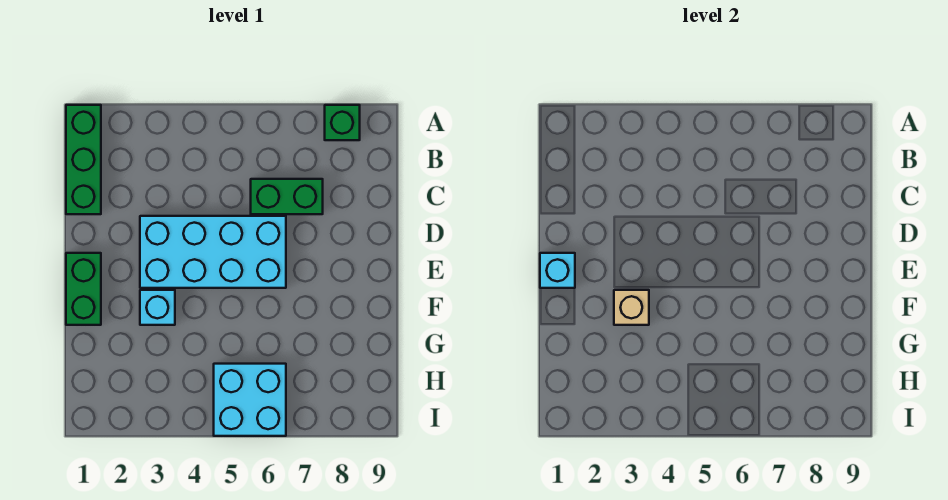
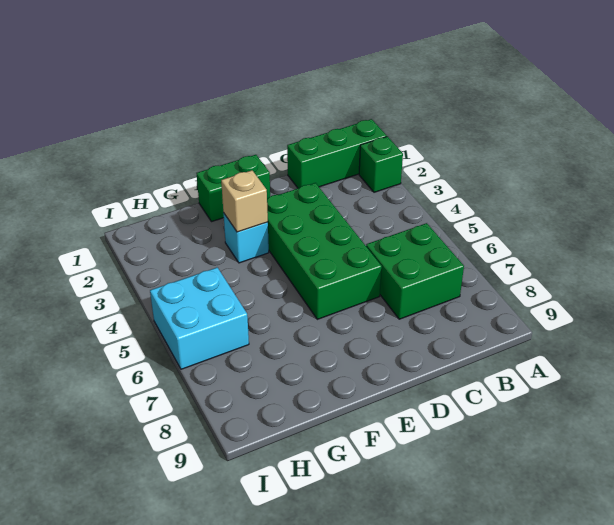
green brick A8 level 1 -> green brick A2 level 1
green brick C6:C7 level 1 -> green brick B6:C7 level 1
cyan brick D3:E6 level 1 -> green brick D3:E6 level 1
cyan brick E1 level 2 -> none

